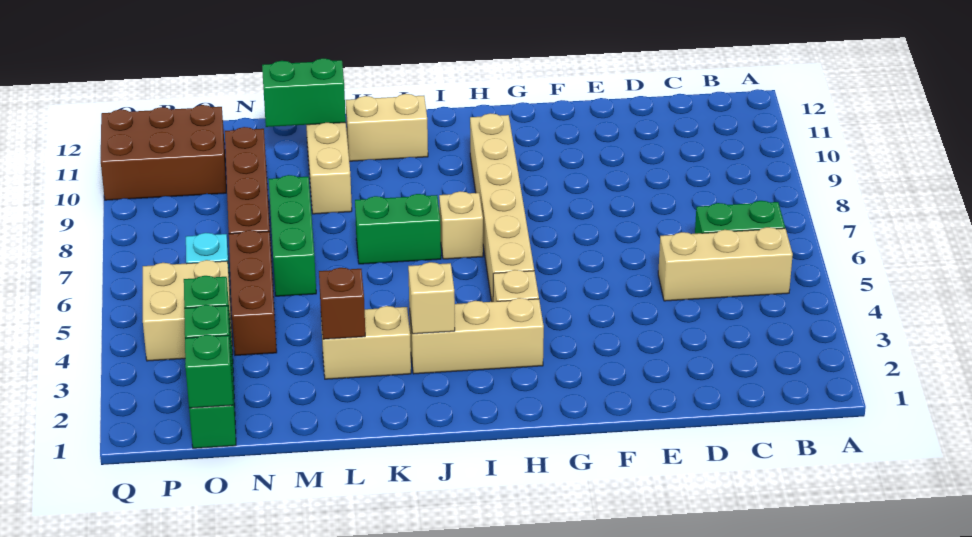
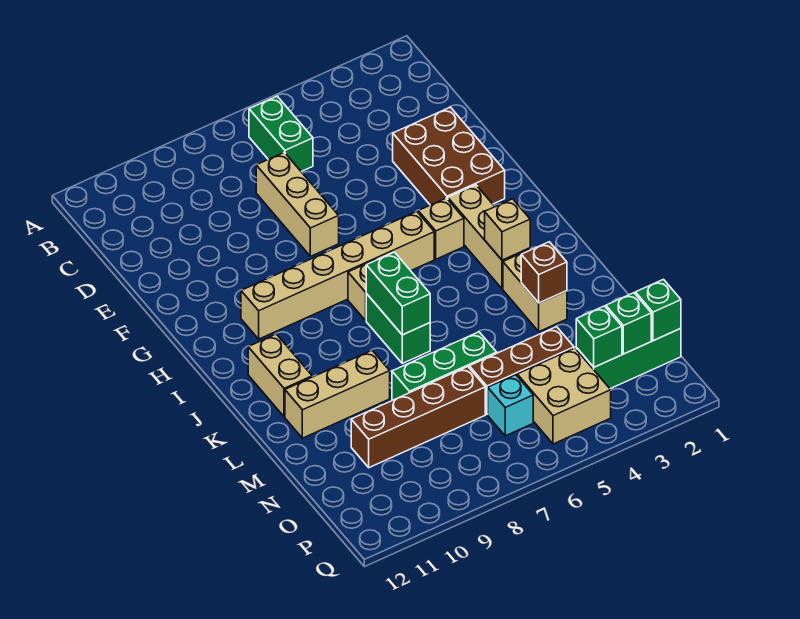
tan brick B5:D5 level 1 -> tan brick D7:F7 level 1
green brick L11:M11 level 2 -> green brick J7:K7 level 2
brown brick O10:Q11 level 1 -> brown brick E2:G3 level 1

